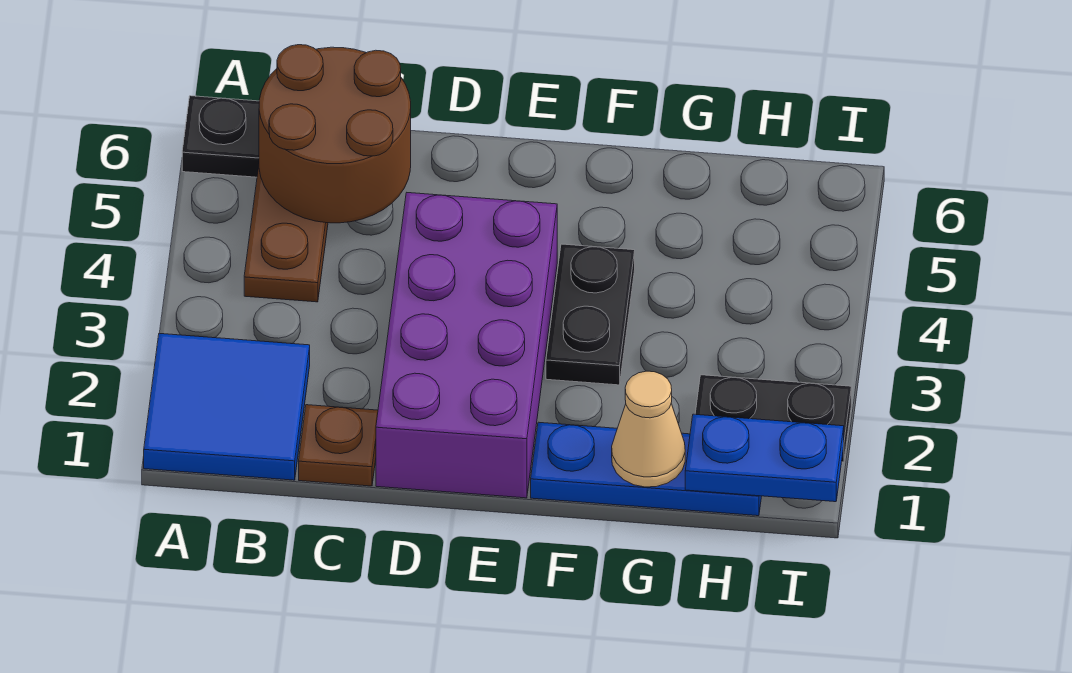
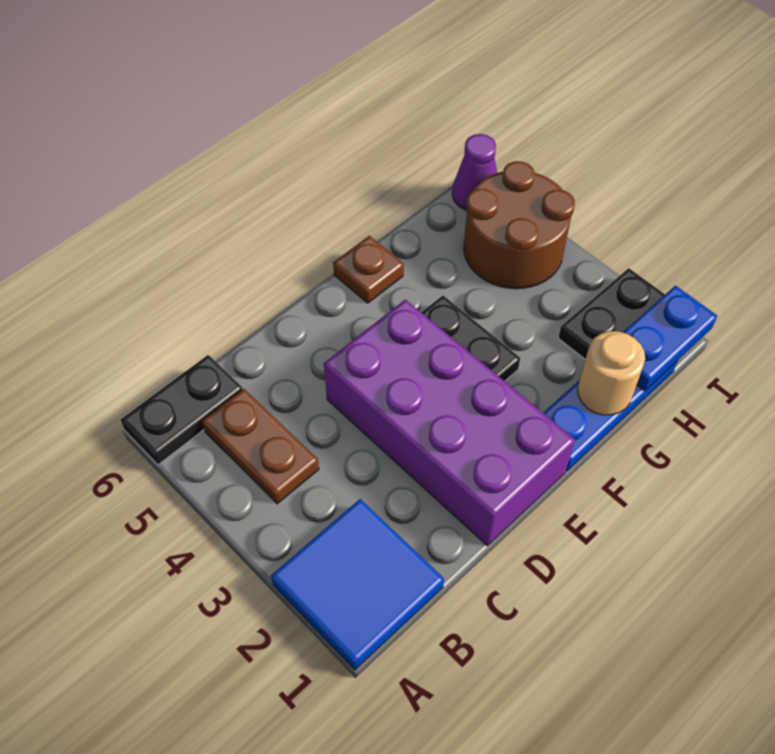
brown round brick B5:C6 level 2 -> brown round brick H4:I5 level 1
brown plate C1 level 1 -> brown plate F6 level 1
tan cone G1 level 2 -> tan round brick G1 level 2
none -> purple cone I6 level 1

